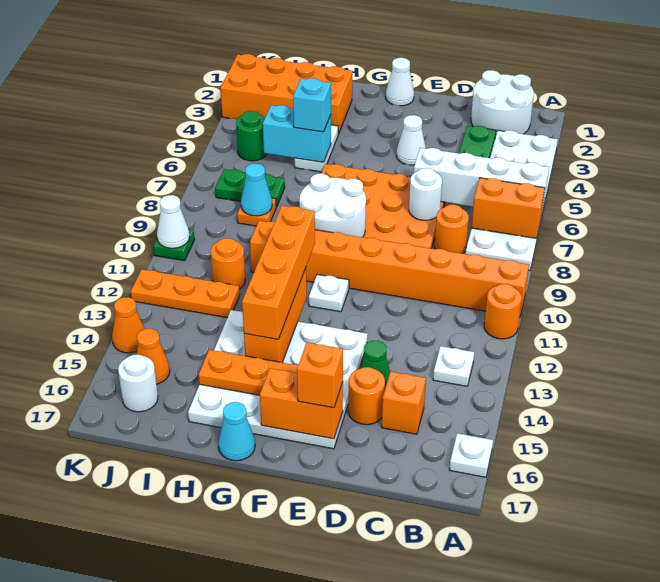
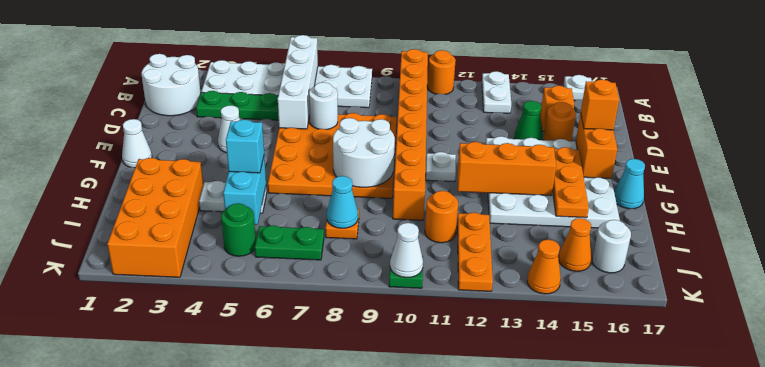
orange brick A7:B7 level 2 -> none
white plate B13 level 1 -> white plate A13:B13 level 1
orange round brick C8 level 1 -> none
orange brick G11:G14 level 3 -> none
green plate I7:J7 level 1 -> green plate J6:J7 level 1

